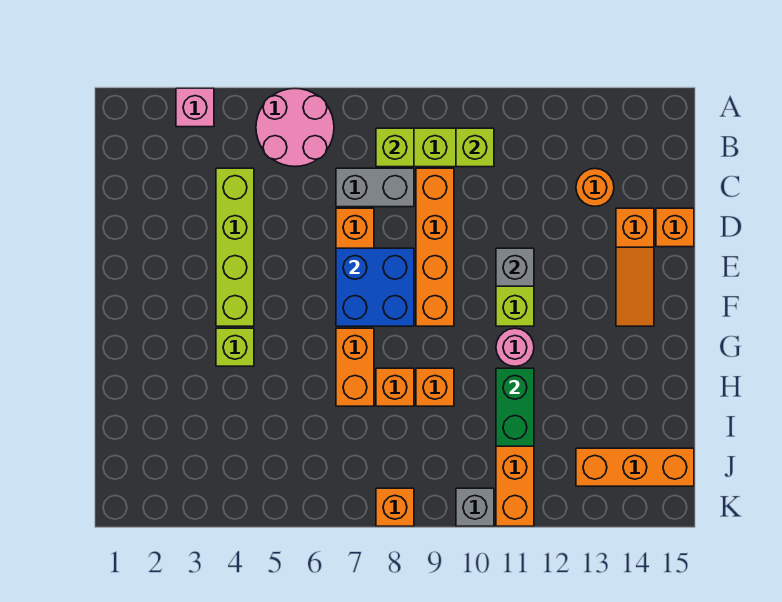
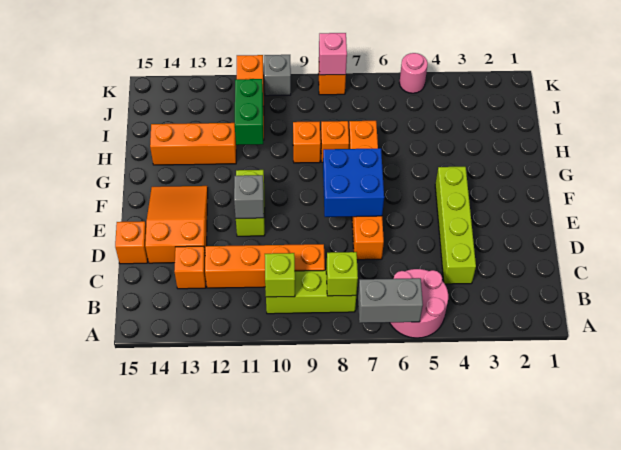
pink brick A3 level 1 -> pink brick K8 level 2
grey brick C7:C8 level 1 -> grey brick A6:A7 level 2
orange brick C9:F9 level 1 -> orange brick C9:C12 level 1
orange round brick C13 level 1 -> orange brick C13 level 1
orange slope D14:F14 level 1 top D -> orange slope D13:F14 level 1 top D
lime brick G4 level 1 -> none
pink round brick G11 level 1 -> pink round brick K5 level 1
orange brick J13:J15 level 1 -> orange brick H12:H14 level 1

